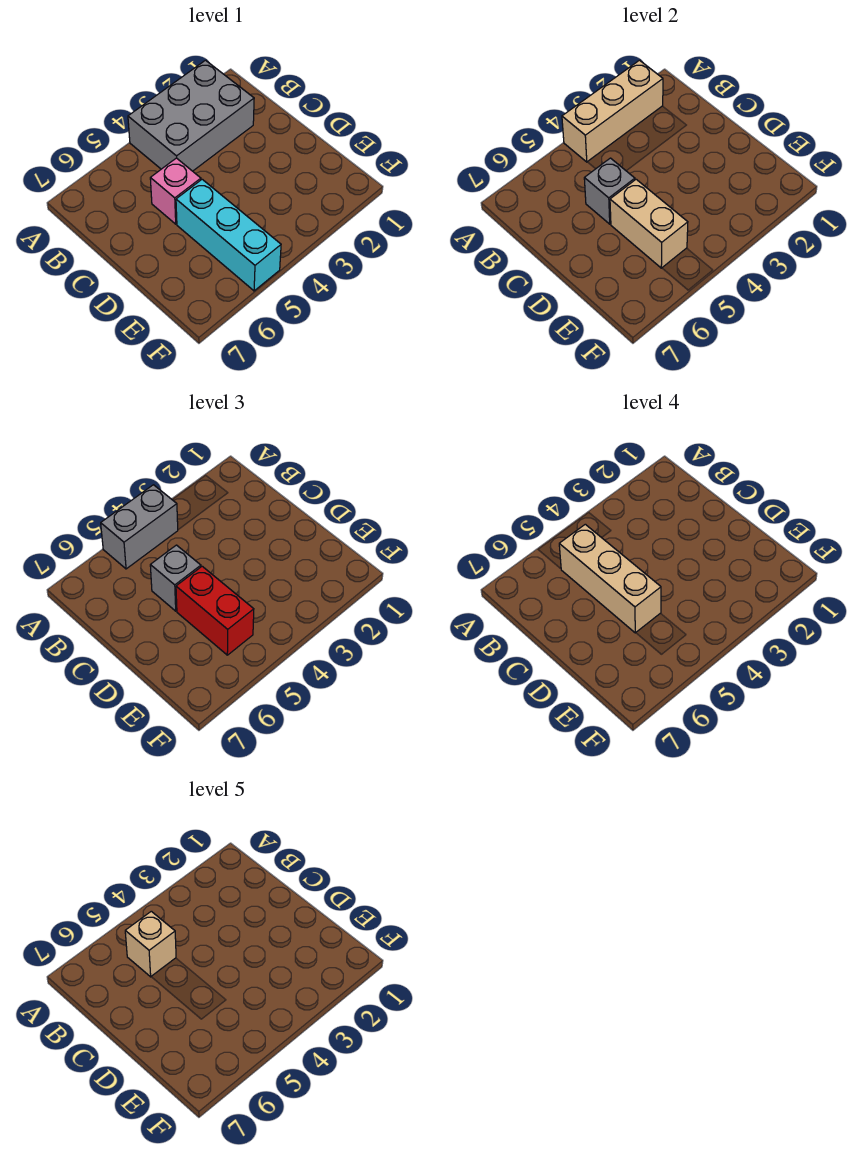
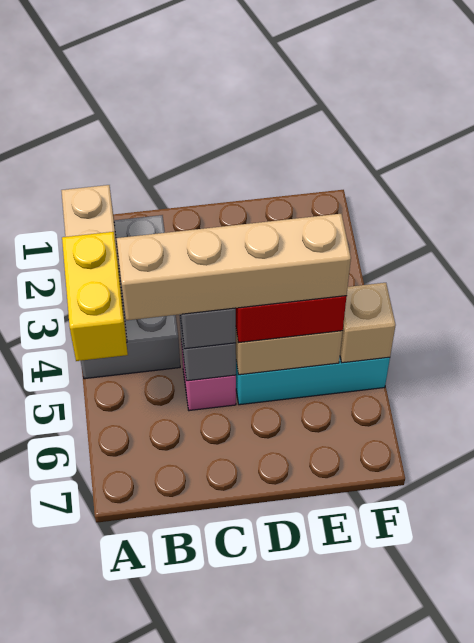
grey brick A4:A5 level 3 -> yellow brick A4:A5 level 3
tan brick B5:D5 level 4 -> tan brick B5:E5 level 4
tan brick B5 level 5 -> tan brick F5 level 2

